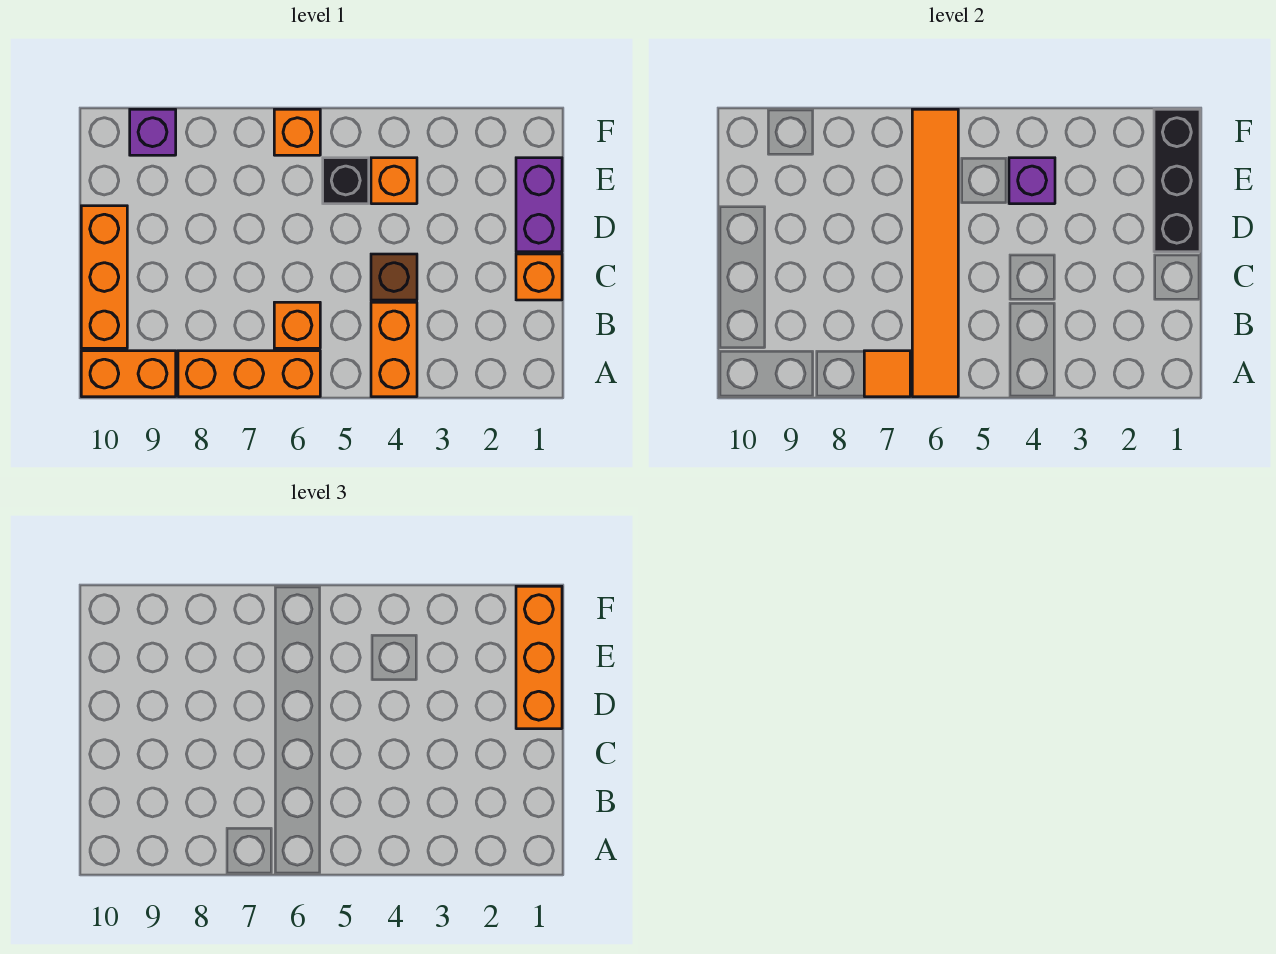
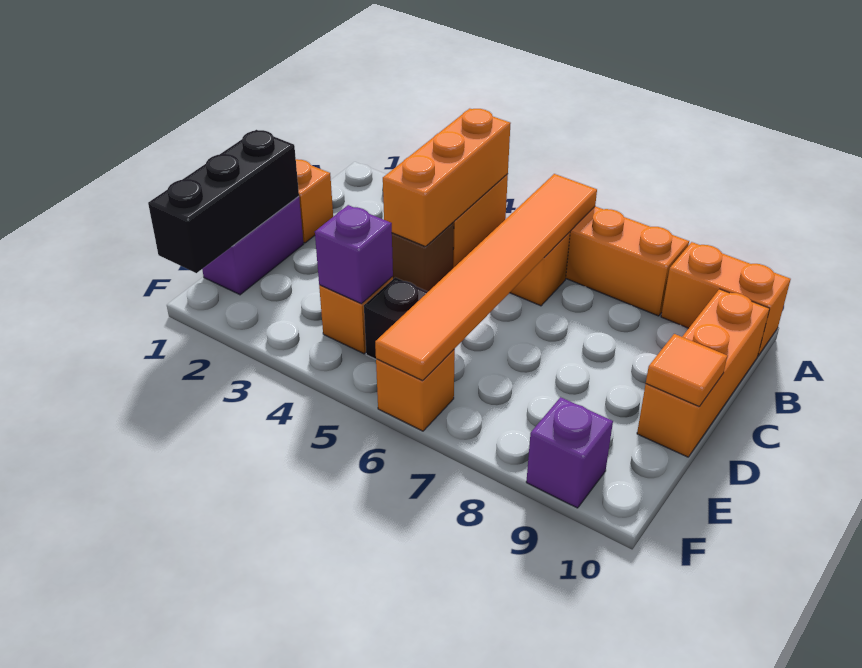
orange tile A7 level 2 -> orange tile D10 level 2
orange brick D1:F1 level 3 -> orange brick A4:C4 level 2

